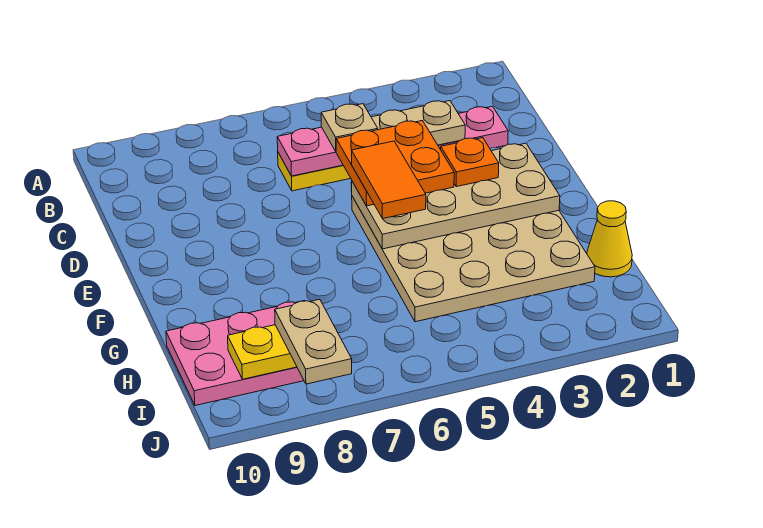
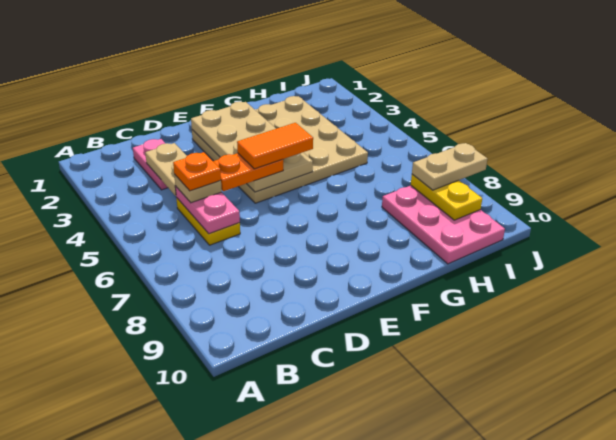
orange plate D4:E5 level 3 -> orange plate D5:E5 level 3
orange plate E3 level 3 -> orange plate C5 level 4
yellow cone H1 level 1 -> none

